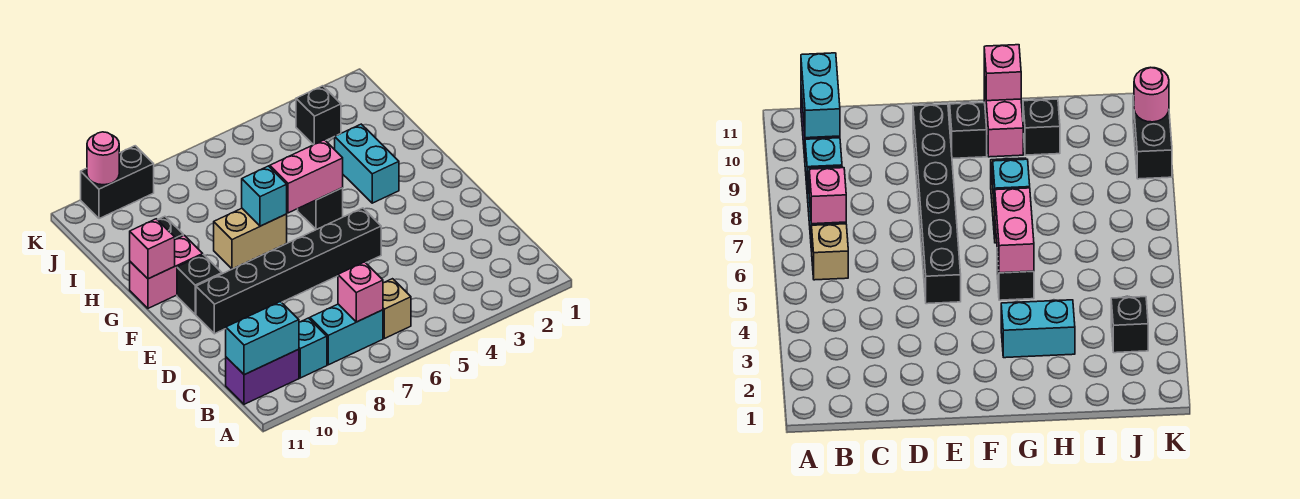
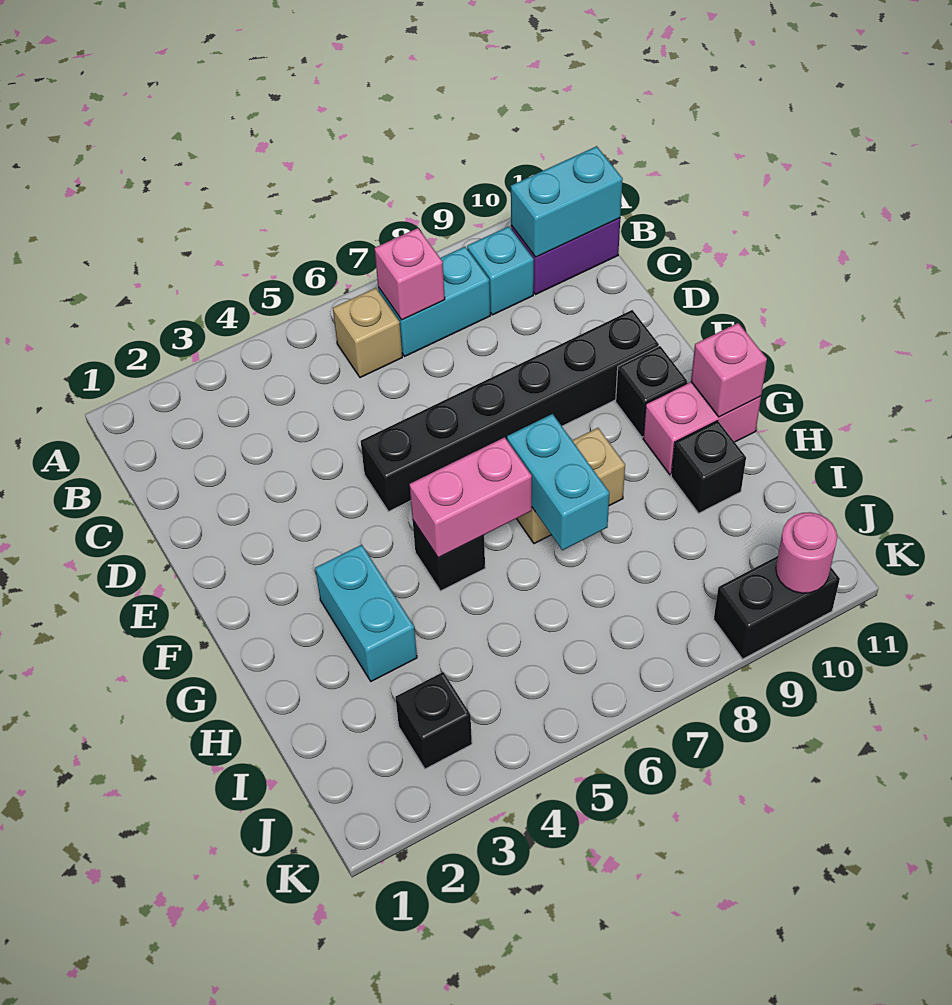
cyan brick G7 level 2 -> cyan brick G7:H7 level 2

